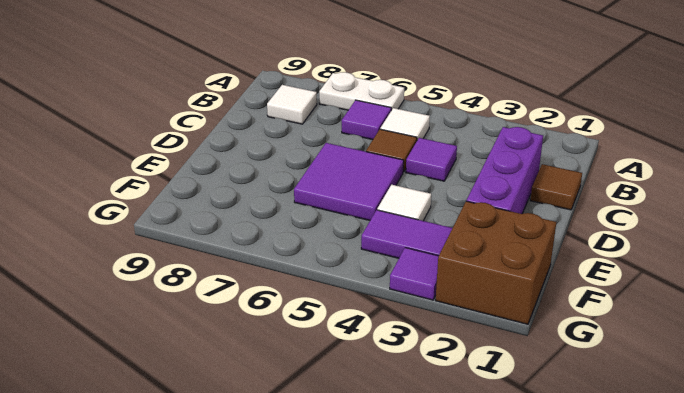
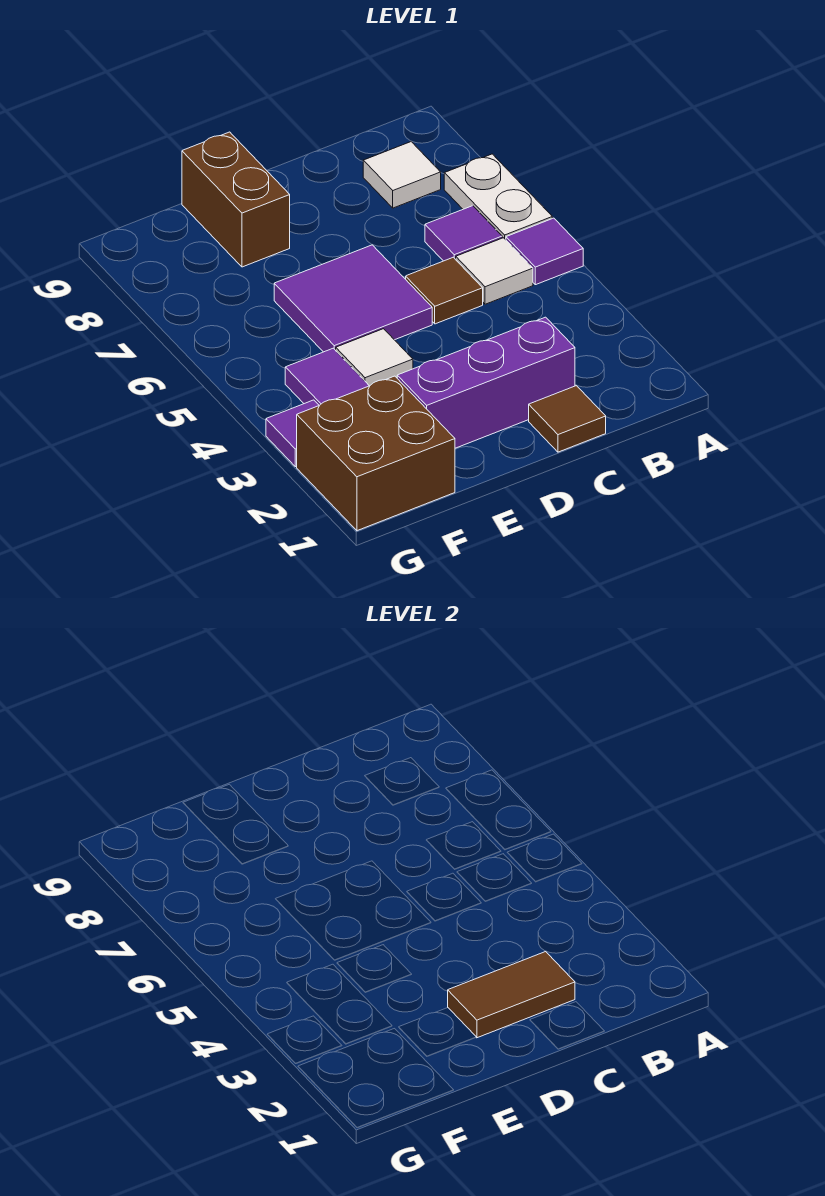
none -> brown tile C2:D2 level 2
purple tile C4 level 1 -> purple tile A5 level 1
none -> brown brick E8:E9 level 1

